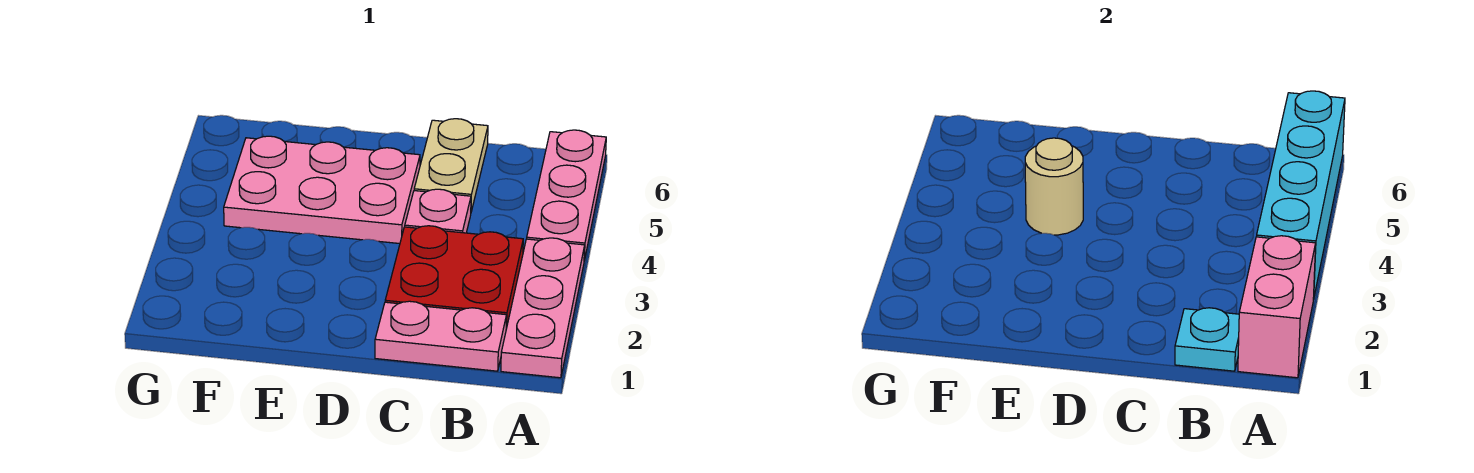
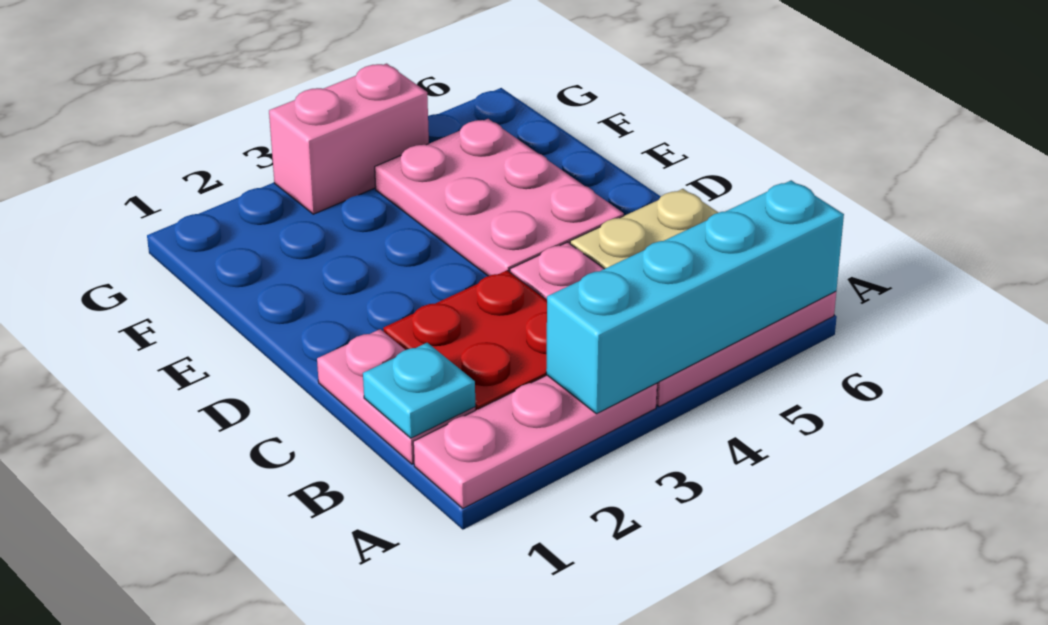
pink brick A1:A2 level 2 -> pink brick G3:G4 level 1
tan round brick E4 level 2 -> none

